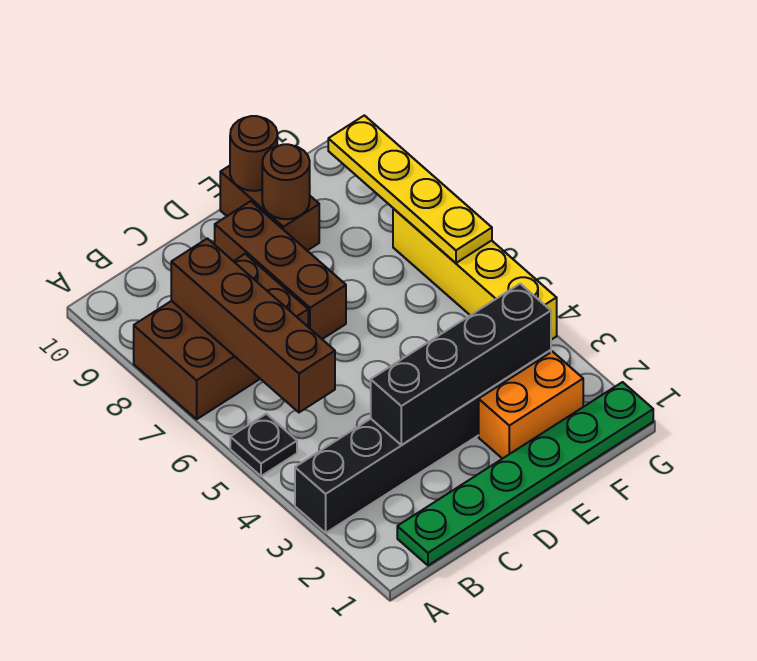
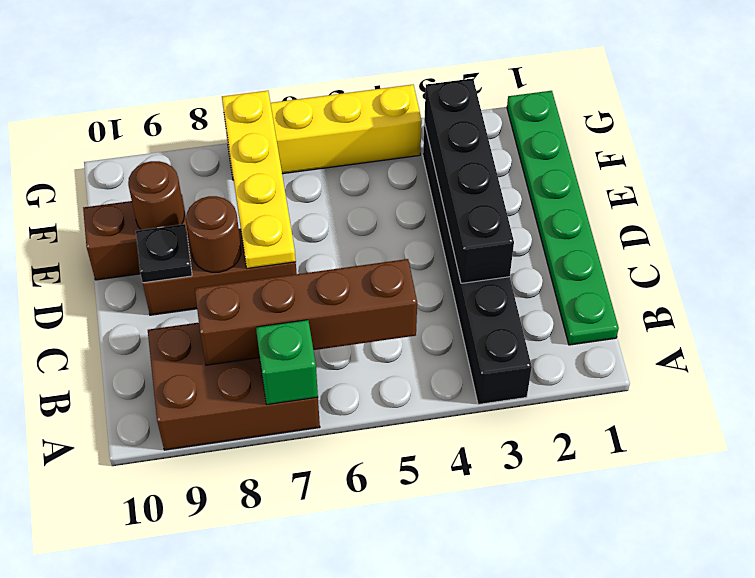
black plate A5 level 1 -> black plate D9 level 2
brown brick A7:C8 level 1 -> brown brick A7:B9 level 1
none -> green brick A7 level 2
orange brick E2:F2 level 1 -> none
brown round brick E10 level 2 -> brown round brick D8 level 2
yellow plate G6:G9 level 2 -> yellow plate D7:G7 level 2

